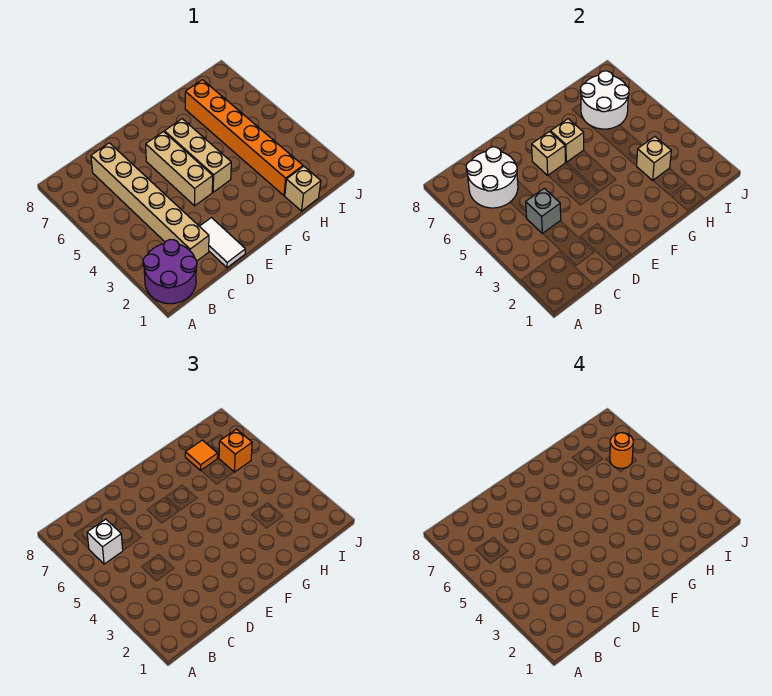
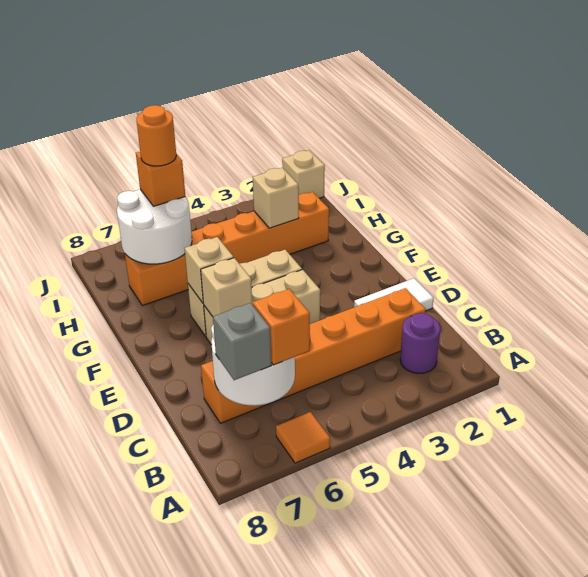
purple round brick A1:B2 level 1 -> purple round brick B2 level 1
white brick B6 level 3 -> orange brick B6 level 3
tan brick C2:C7 level 1 -> orange brick C2:C7 level 1
grey brick C4 level 2 -> grey brick B7 level 3
tan brick H1 level 1 -> tan brick J1 level 1
orange tile H7 level 3 -> orange tile A6 level 1

